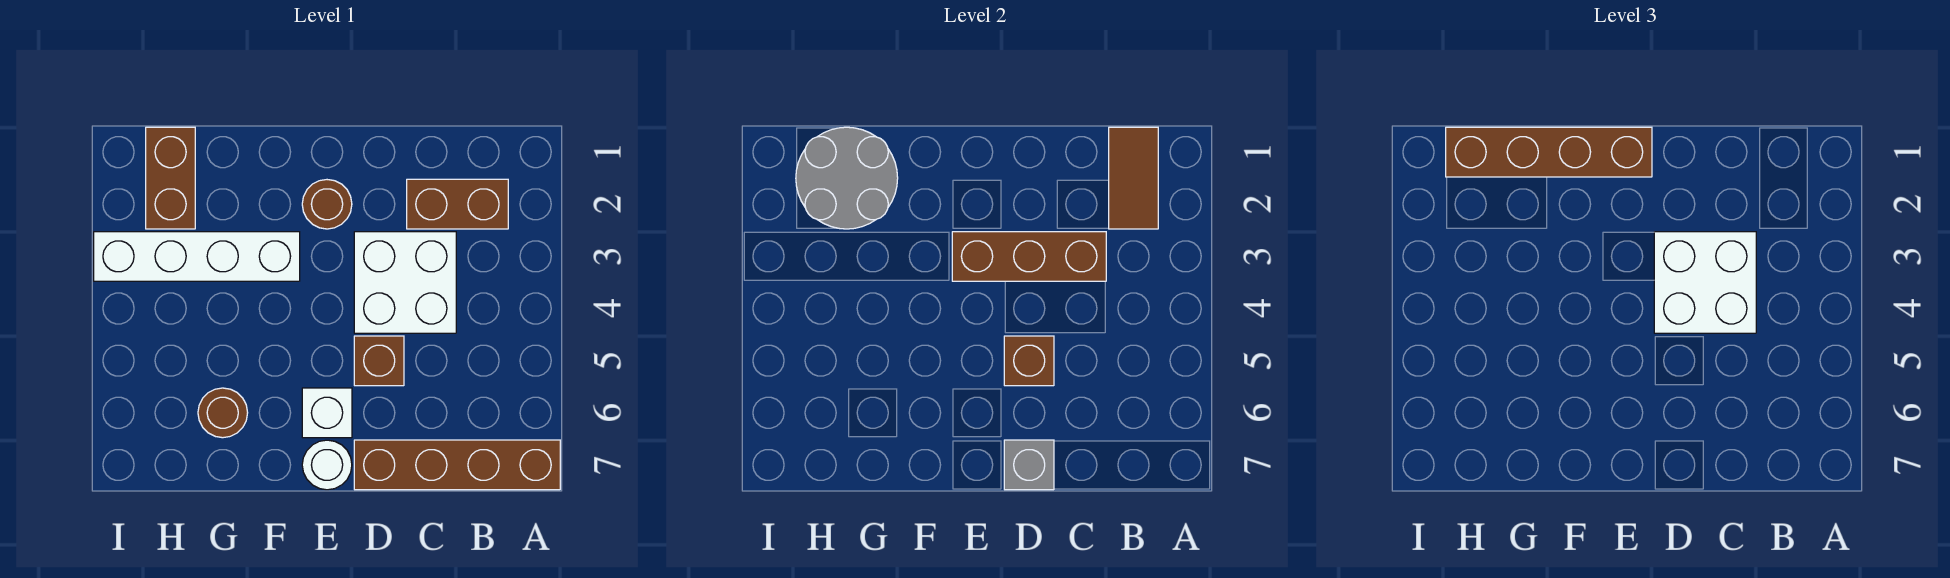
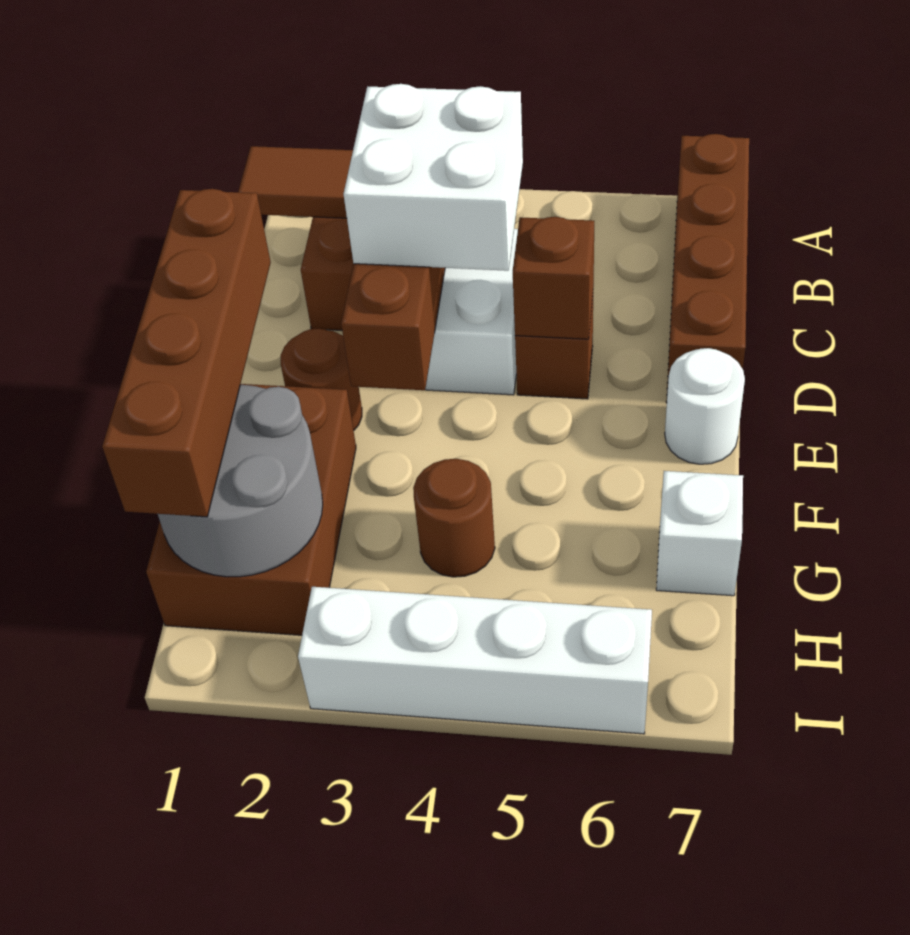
grey brick D7 level 2 -> none
white brick E6 level 1 -> white brick G7 level 1
white brick F3:I3 level 1 -> white brick I3:I6 level 1
brown round brick G6 level 1 -> brown round brick G4 level 1
brown brick H1:H2 level 1 -> brown brick F1:H2 level 1

